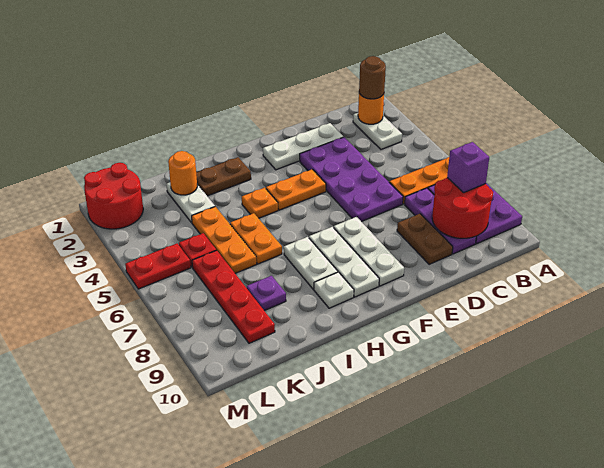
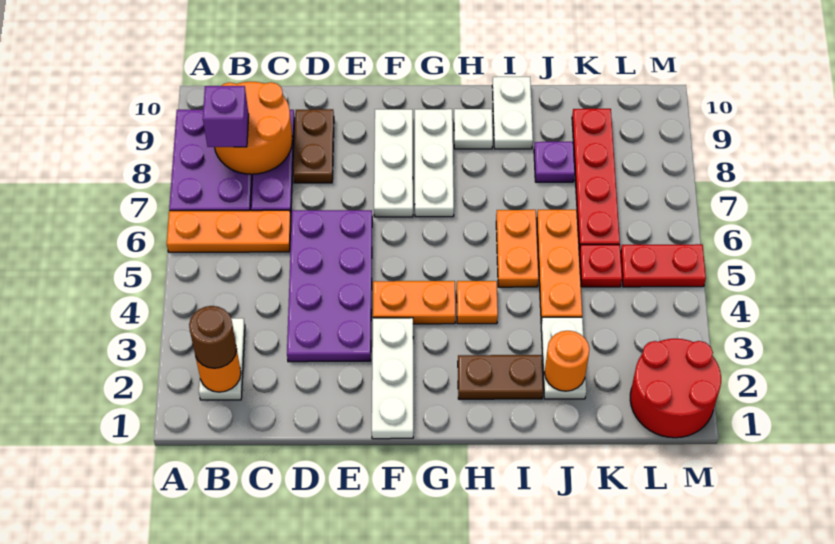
red round brick B8:C9 level 2 -> orange round brick B8:C9 level 2
white plate D2:F2 level 1 -> white plate F1:F3 level 1
white plate H7:H8 level 1 -> white plate I9:I10 level 1

